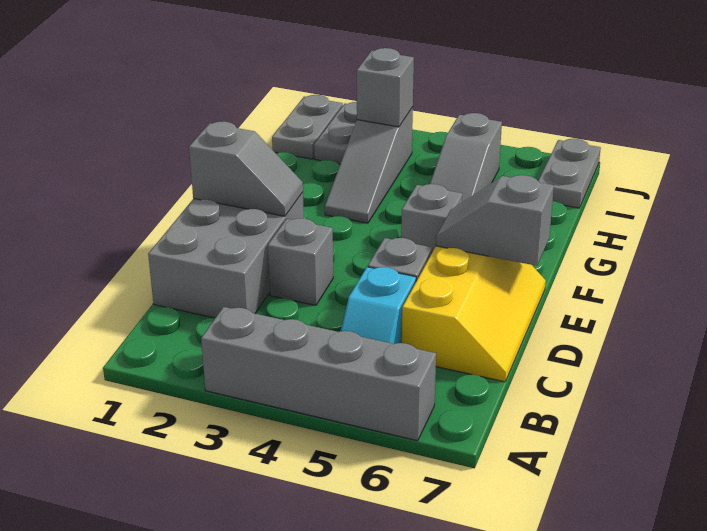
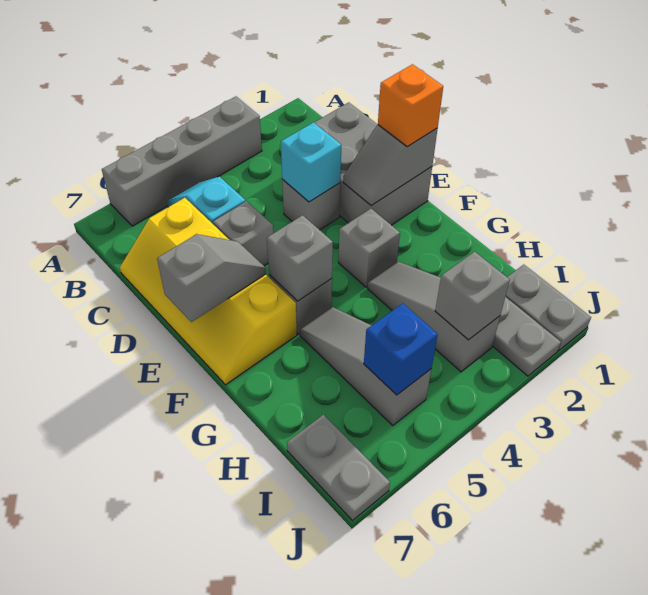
yellow slope C6:E7 level 1 top 6 -> yellow slope C6:F7 level 1 top 6
none -> cyan brick D3 level 2
none -> orange brick E1 level 3
none -> grey brick F3 level 1
none -> grey brick F5 level 2
none -> blue brick I5 level 2

